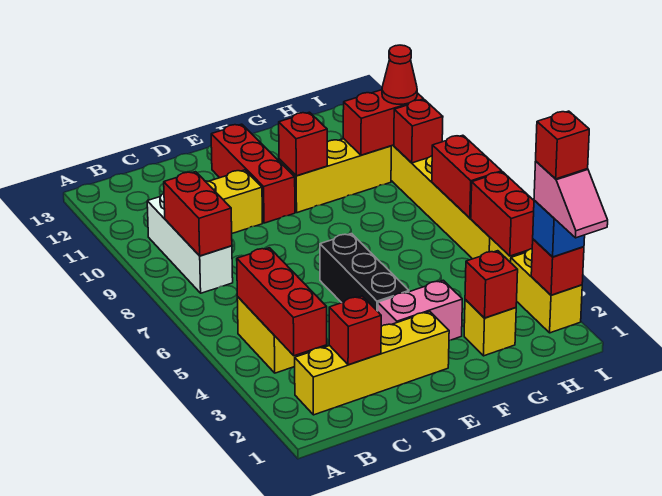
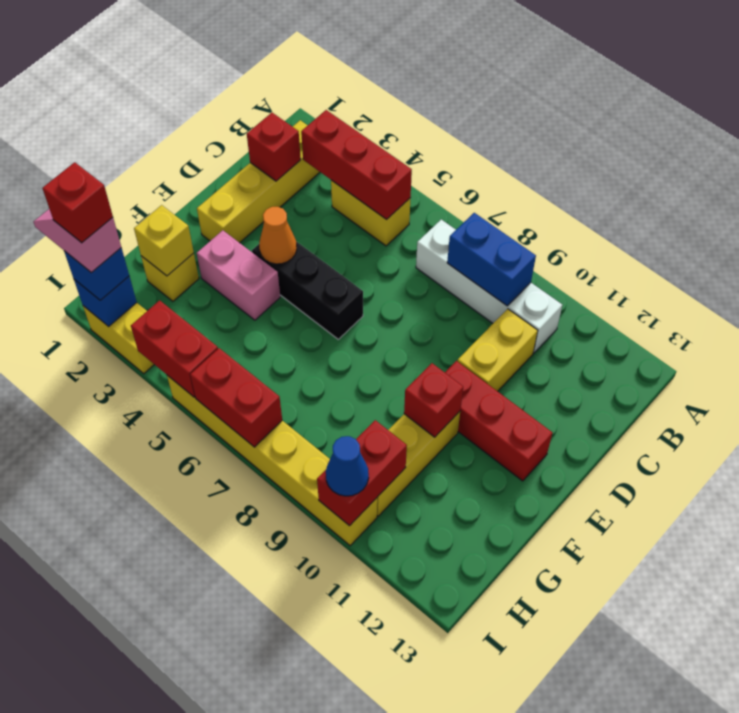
white brick B8:B10 level 1 -> white brick B7:B10 level 1
red brick B8:B9 level 2 -> blue brick B8:B9 level 2
pink brick E3:F3 level 1 -> pink brick F3:F4 level 1
none -> orange cone E4 level 2
red brick G2 level 2 -> yellow brick G2 level 2
red brick I2 level 2 -> blue brick I2 level 2
red brick I9 level 2 -> none
red cone I10 level 3 -> blue cone I10 level 3

